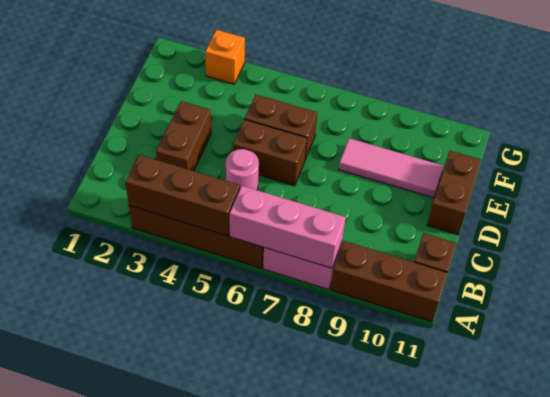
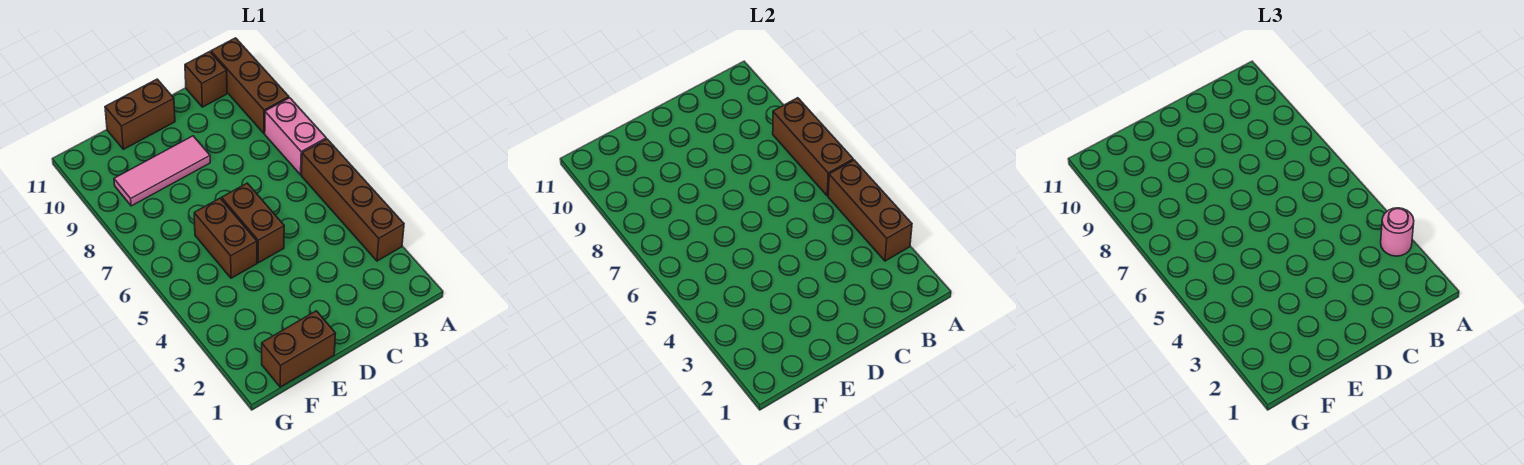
pink brick A6:A8 level 2 -> brown brick A6:A8 level 2
brown brick C3:D3 level 1 -> brown brick E1:F1 level 1
pink round brick C5 level 1 -> pink round brick A3 level 3
pink tile E8:E10 level 1 -> pink tile D9:F9 level 1
orange brick G3 level 1 -> none

